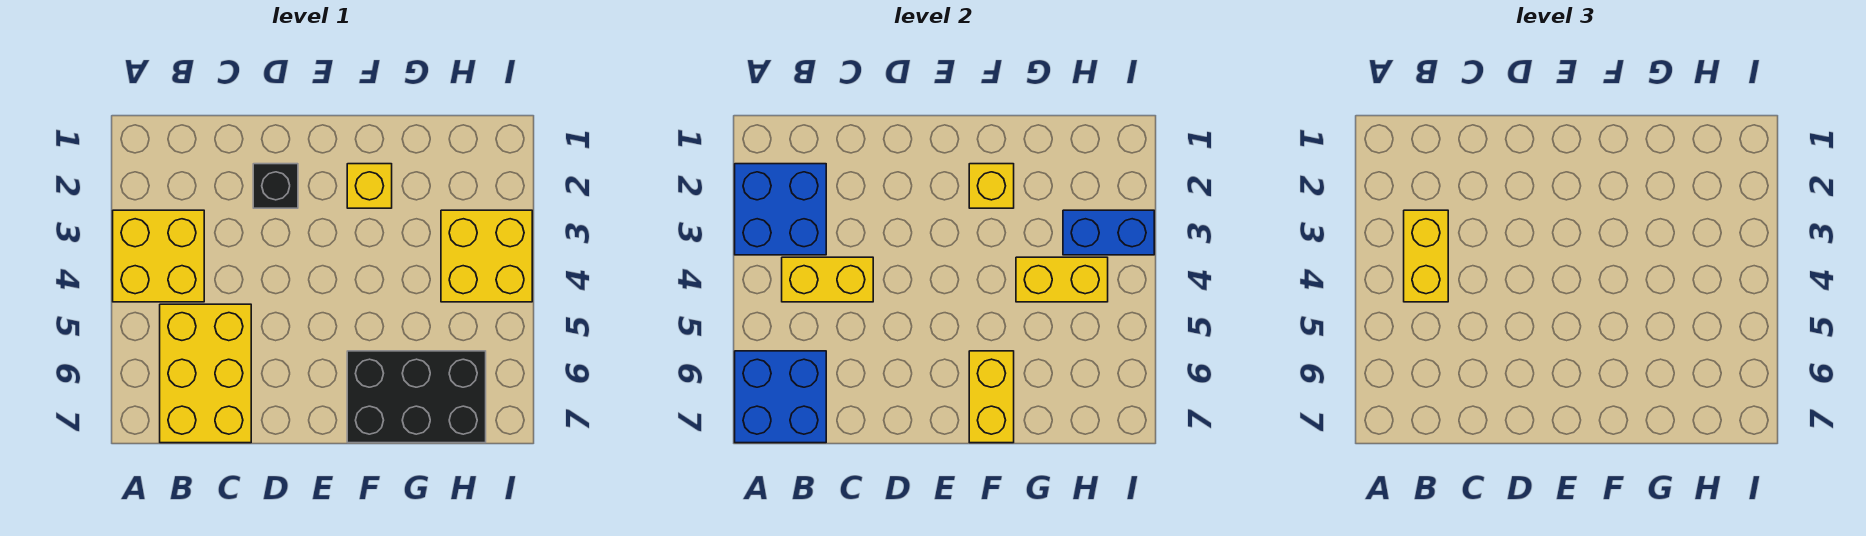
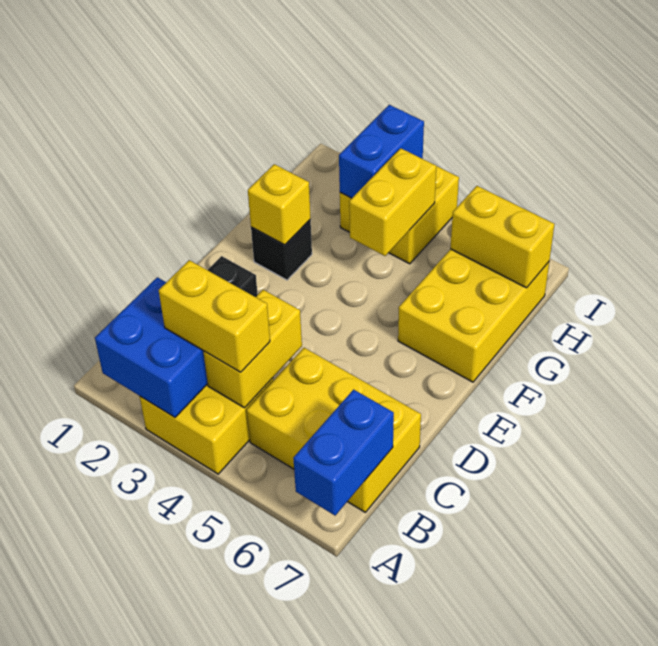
blue brick A6:B7 level 2 -> blue brick A7:B7 level 2
yellow brick F2 level 1 -> black brick F2 level 1
black brick F6:H7 level 1 -> yellow brick F6:H7 level 1
yellow brick F6:F7 level 2 -> yellow brick H6:H7 level 2

